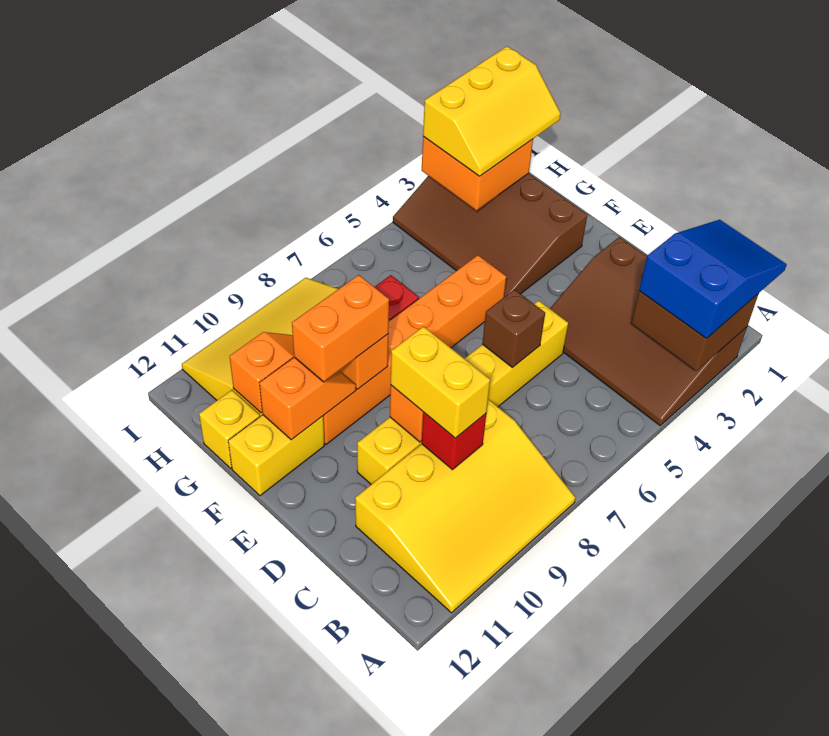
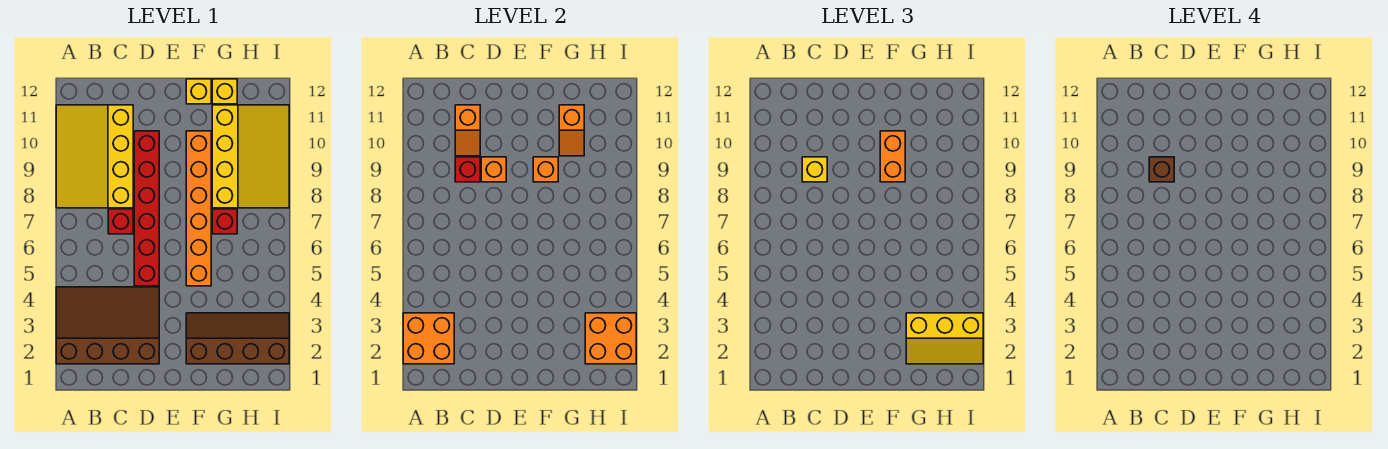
blue slope A1:B3 level 3 top 3 -> none
brown brick A2:B3 level 2 -> orange brick A2:B3 level 2
none -> red brick C7 level 1
yellow brick C9:D9 level 3 -> yellow brick C9 level 3
yellow brick D5:D10 level 1 -> red brick D5:D10 level 1
brown brick D6 level 2 -> brown brick C9 level 4
brown slope F2:I4 level 1 top 2 -> brown slope F2:I3 level 1 top 2
orange slope F10:F11 level 2 top 11 -> orange slope C10:C11 level 2 top 11
yellow brick F11:F12 level 1 -> yellow brick F12 level 1
yellow slope H1:I3 level 3 top I -> yellow slope G2:I3 level 3 top 3

